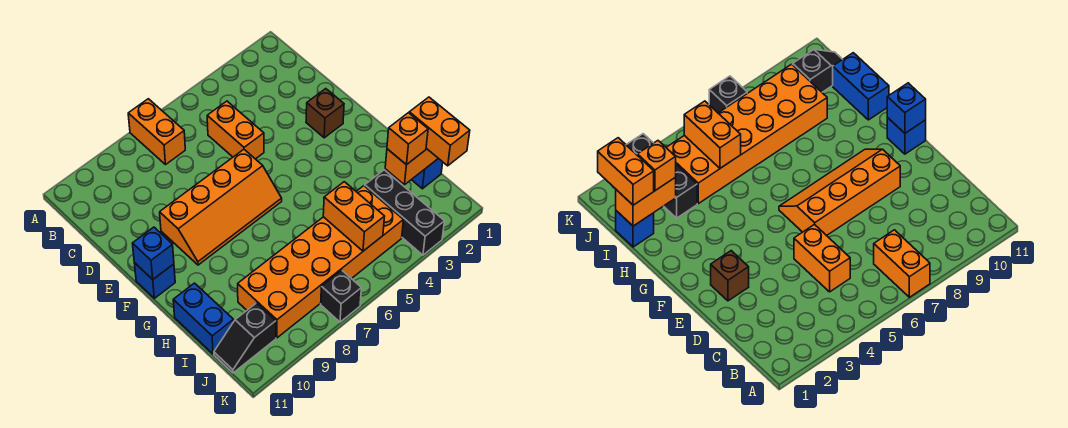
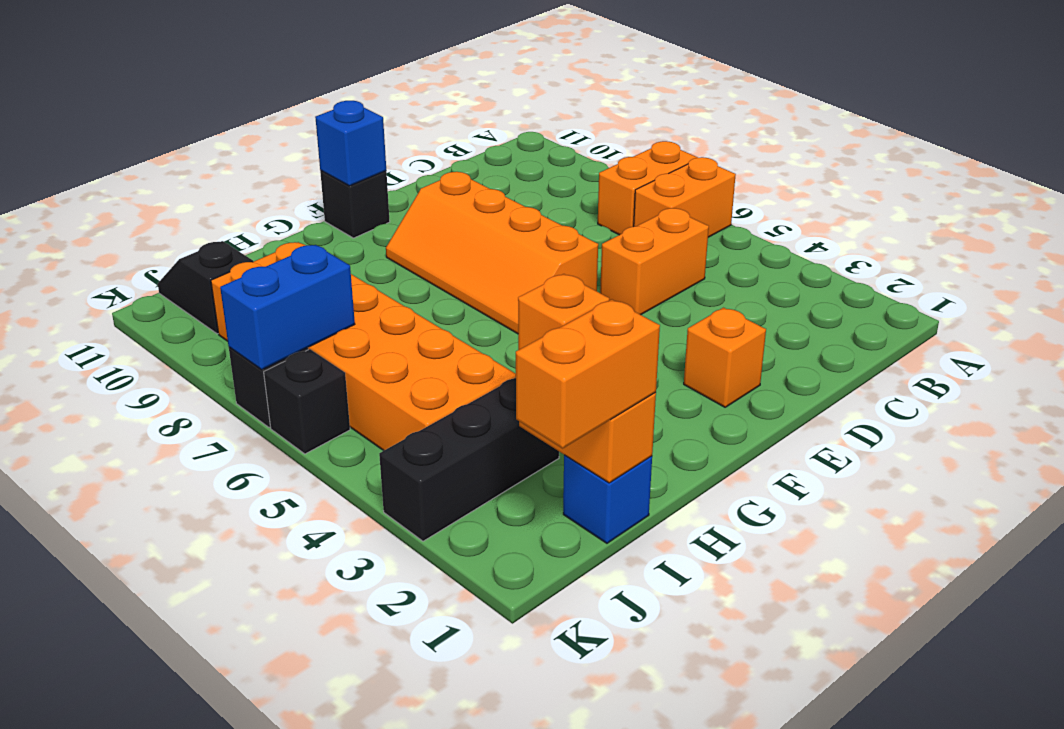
brown brick E2 level 1 -> orange brick E2 level 1
blue brick F11 level 1 -> black brick F11 level 1
blue brick H11:I11 level 1 -> blue brick J7:K7 level 2
orange brick I5:J5 level 2 -> orange brick A6:B6 level 1
none -> black brick K6 level 1

